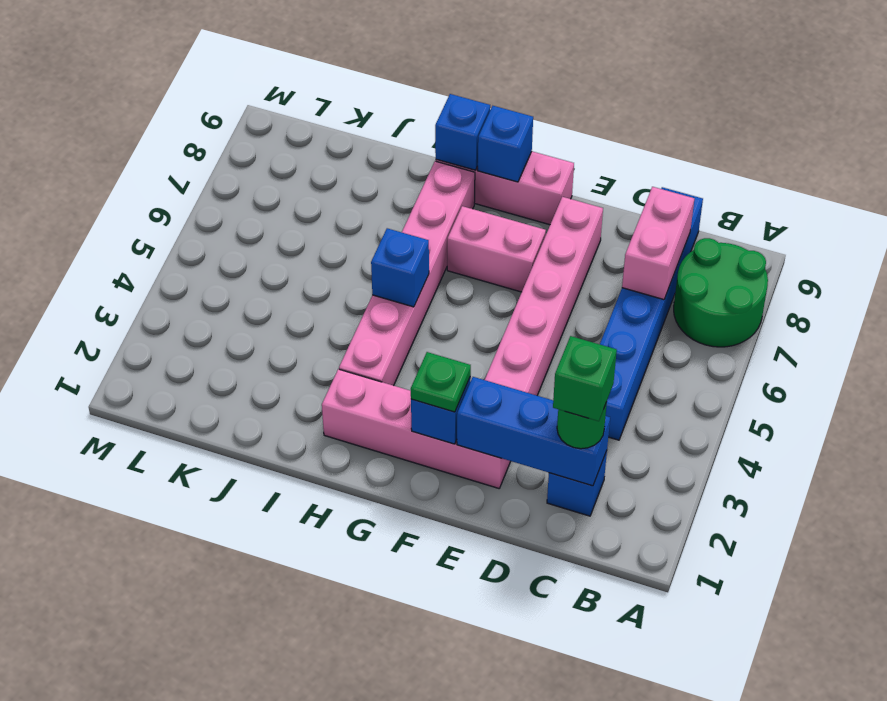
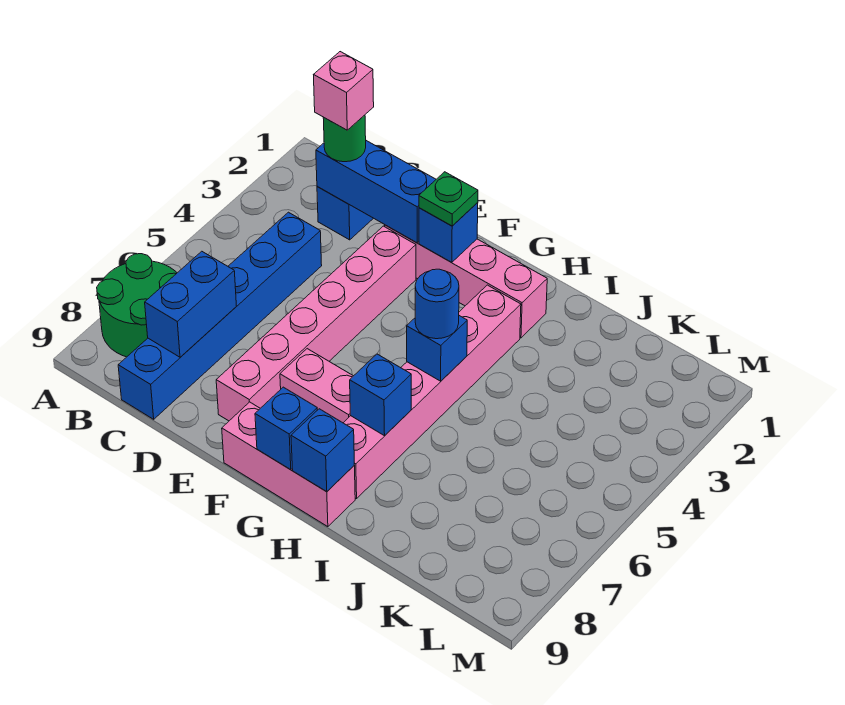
green brick C2 level 4 -> pink brick C2 level 4
pink brick C7:C8 level 2 -> blue brick C7:C8 level 2
none -> blue round brick H5 level 3
none -> blue brick H7 level 2

